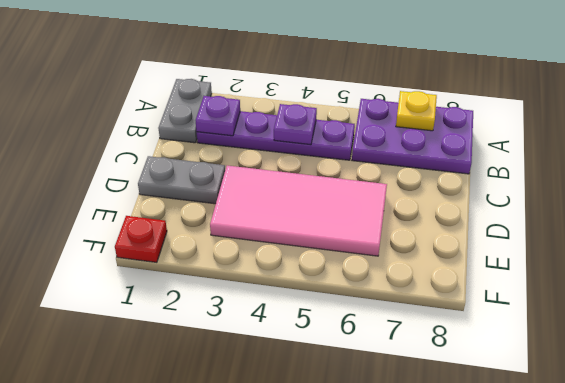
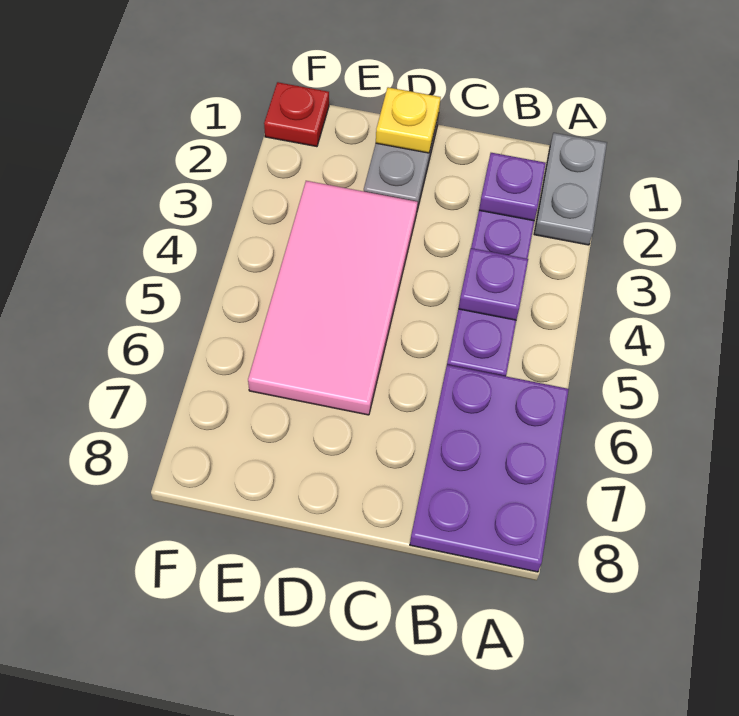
grey plate A1:B1 level 1 -> grey plate A1:A2 level 1
yellow plate A7 level 2 -> yellow plate D1 level 2

